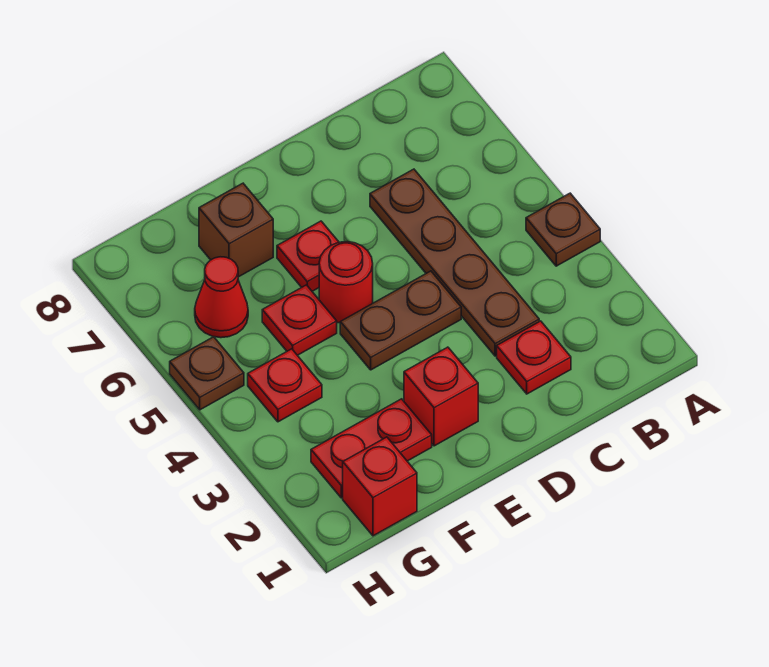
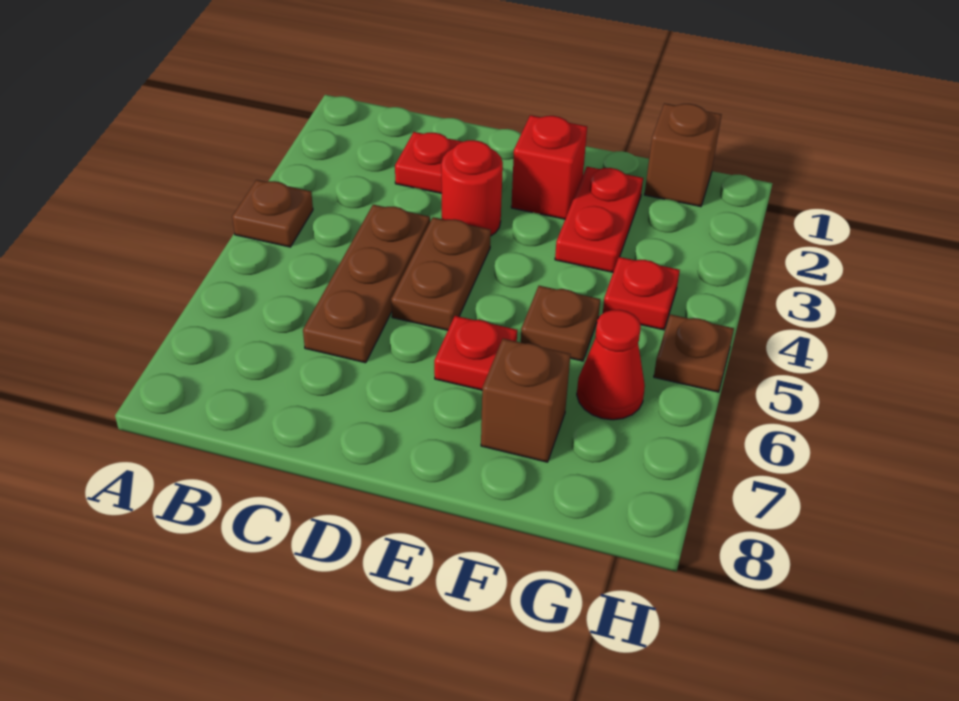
brown plate C3:C6 level 1 -> brown plate C4:C6 level 1
brown plate D4:E4 level 1 -> brown plate D4:D5 level 1
red round brick E5 level 1 -> red round brick D3 level 1
red plate F2:G2 level 1 -> red plate F2:F3 level 1
red plate F5 level 1 -> brown plate F5 level 1
red brick G1 level 1 -> brown brick G1 level 1

